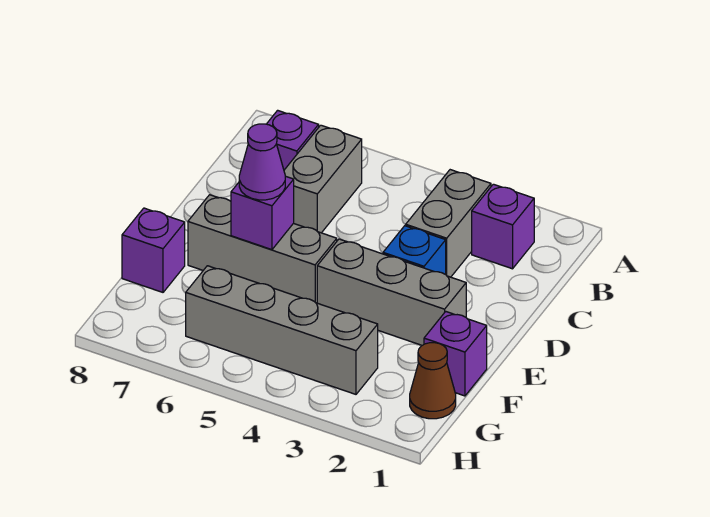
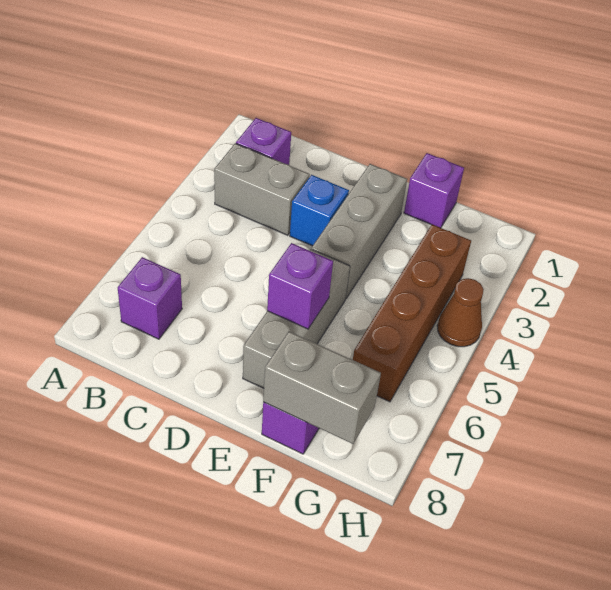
grey brick B6:C6 level 1 -> grey brick F8:G8 level 2
purple cone E6 level 3 -> none
brown cone G1 level 1 -> brown cone H4 level 1
grey brick G3:G6 level 1 -> brown brick G3:G6 level 1

